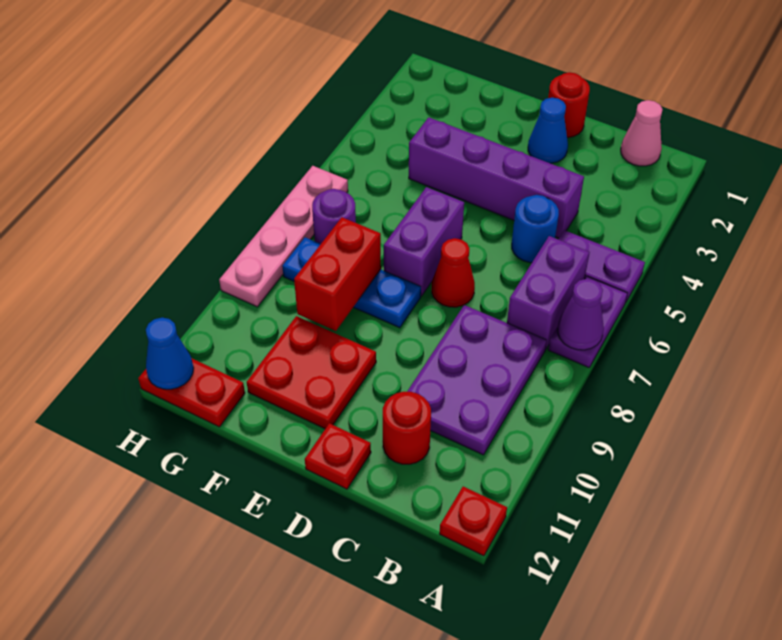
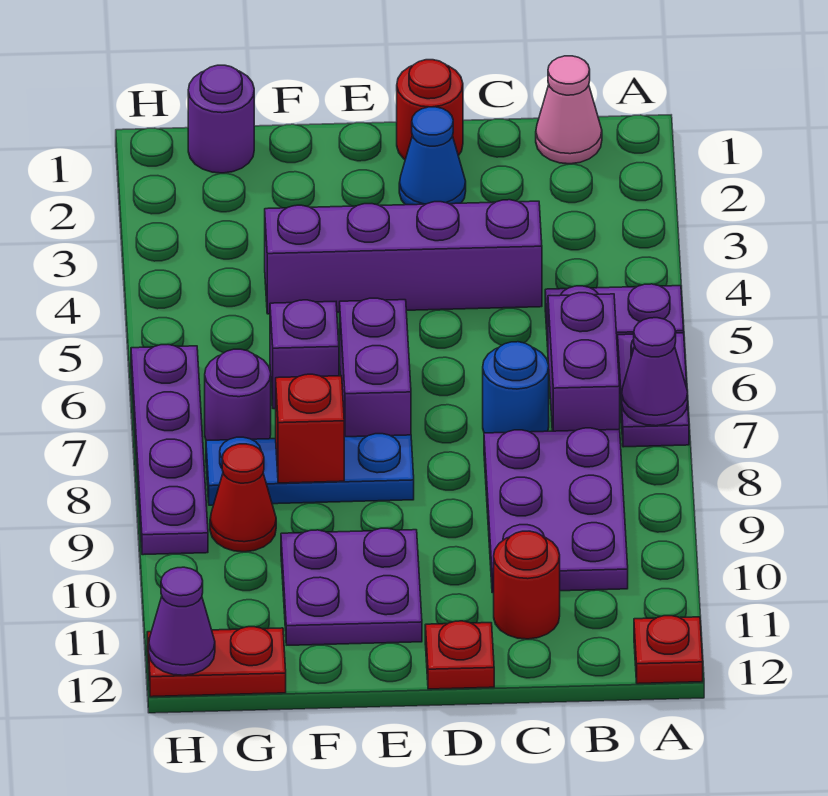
blue round brick C5 level 1 -> blue round brick C7 level 1
red cone D7 level 1 -> red cone G9 level 1
red plate E10:F11 level 1 -> purple plate E10:F11 level 1
none -> purple brick F6 level 1
red brick F8:F9 level 2 -> red brick F8 level 2
none -> purple round brick G1 level 1
pink plate H6:H9 level 1 -> purple plate H6:H9 level 1
blue cone H12 level 2 -> purple cone H12 level 2

